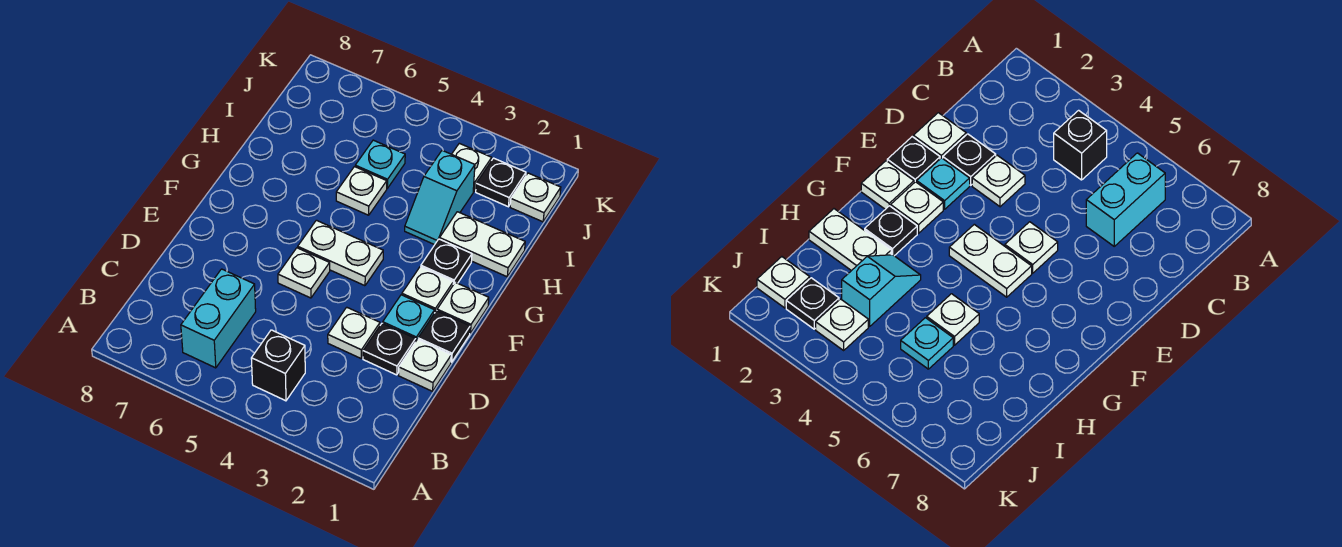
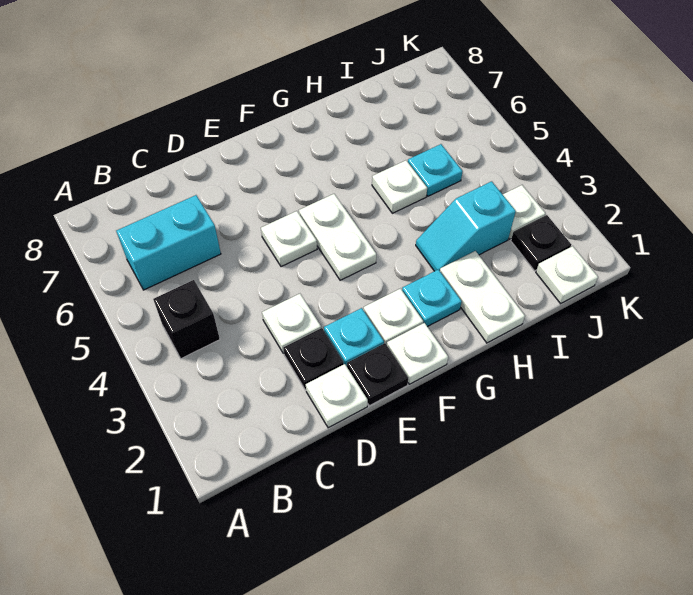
black plate G2 level 1 -> cyan plate G2 level 1

